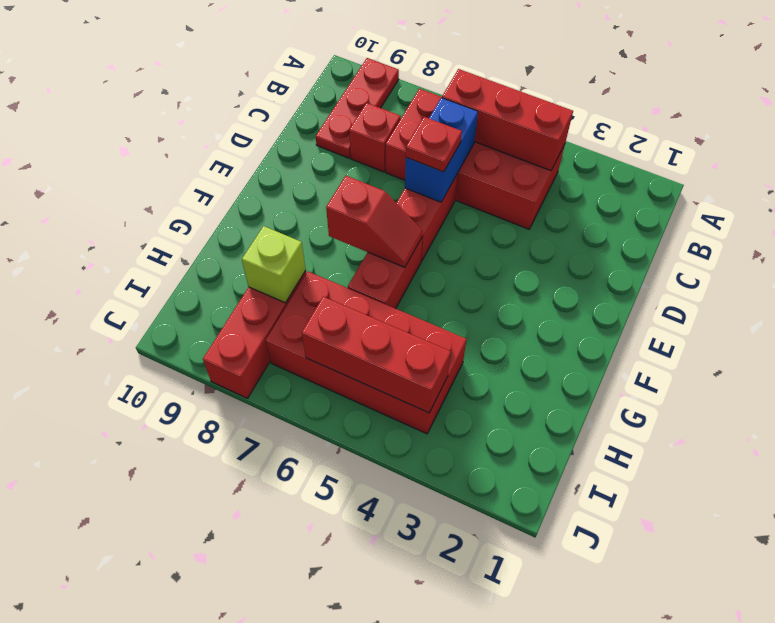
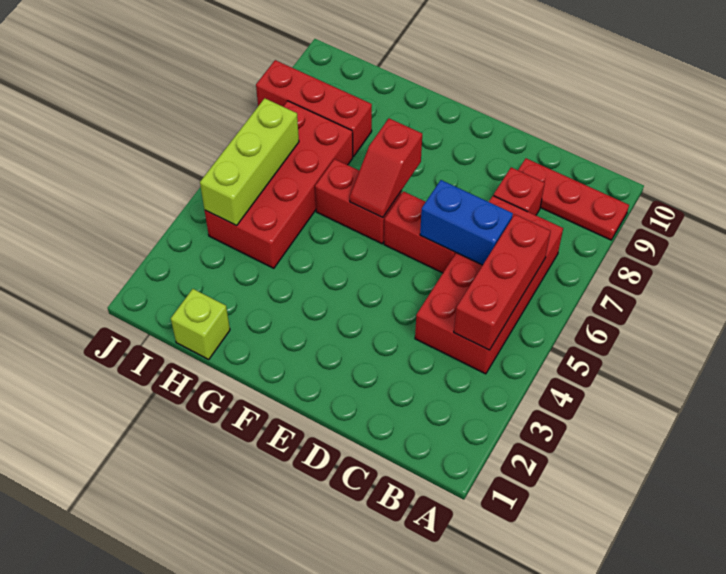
red plate D6 level 3 -> none
lime brick H8 level 2 -> lime brick H1 level 1
red brick I4:I6 level 2 -> lime brick I4:I6 level 2

